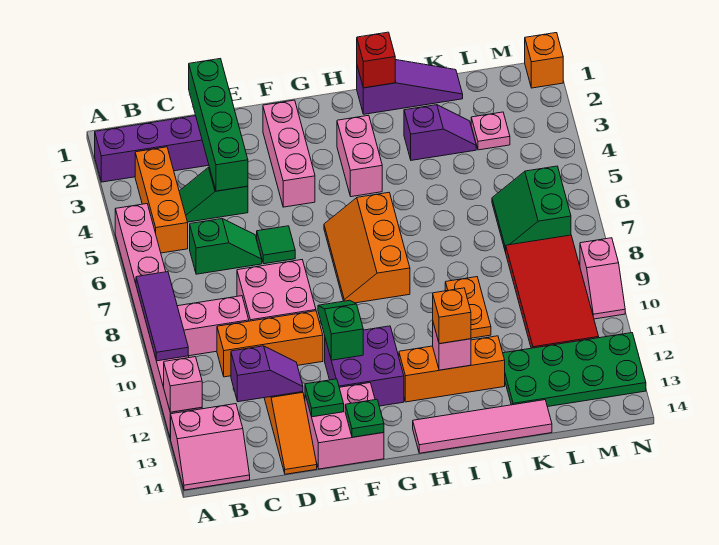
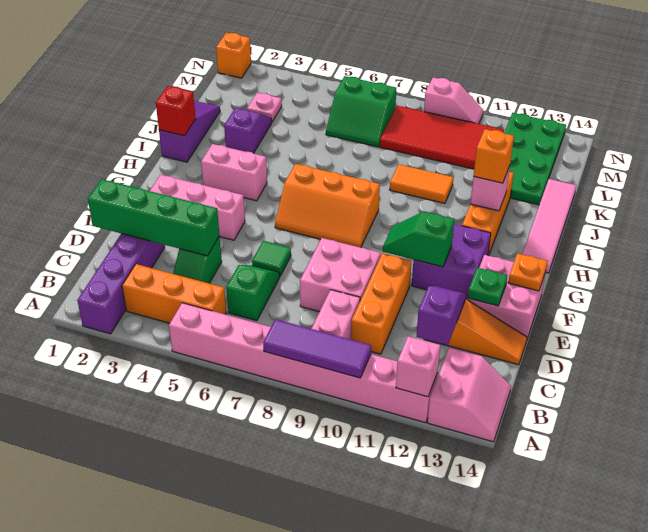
green plate F14 level 2 -> orange plate F14 level 2
orange plate J9:J10 level 1 -> orange tile J9:J10 level 1

